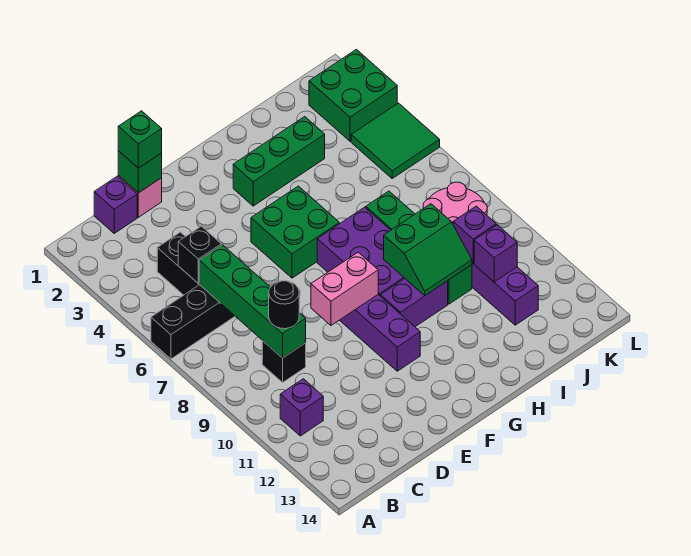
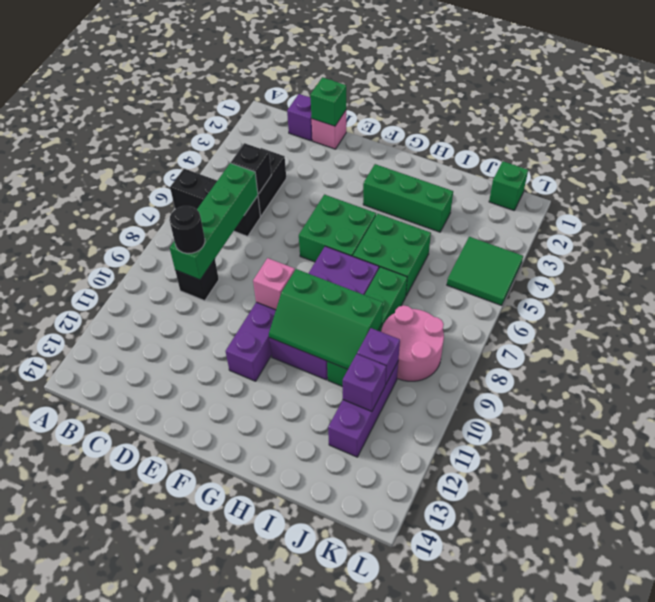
purple brick B11 level 1 -> none
green brick D1 level 3 -> green brick K1 level 1
pink brick E9:F9 level 2 -> pink brick F9 level 2
green slope H9:I10 level 2 top 9 -> green slope G9:I10 level 2 top 9
green brick K2:L3 level 1 -> green brick H5:I6 level 1

